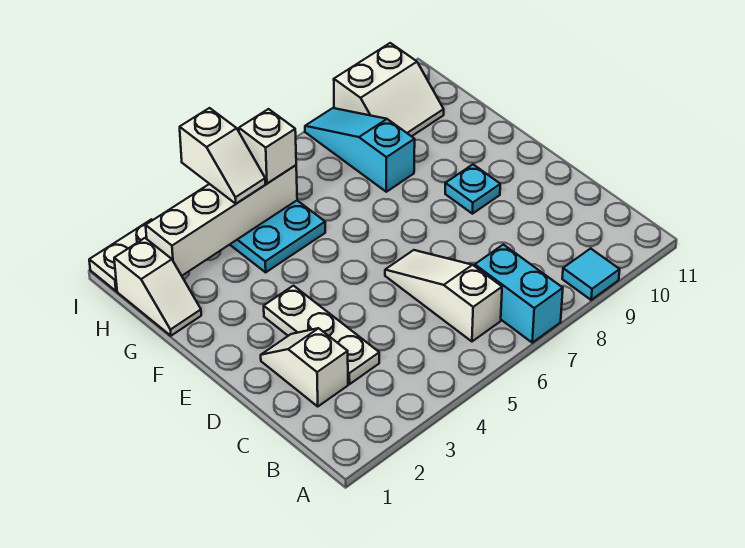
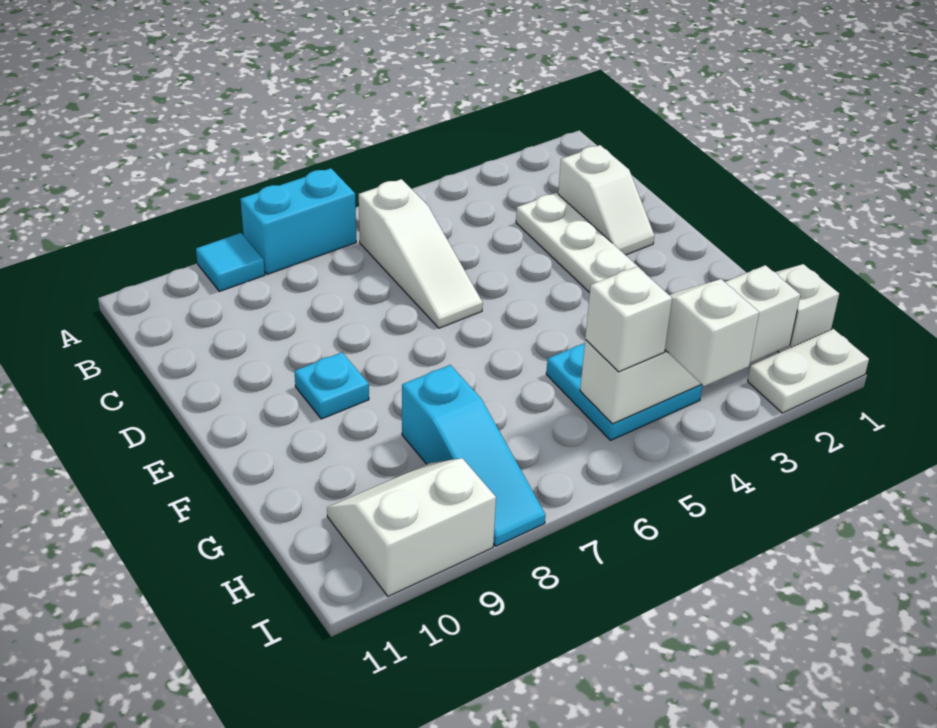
cyan brick A7:B7 level 1 -> cyan brick A7:A8 level 1

